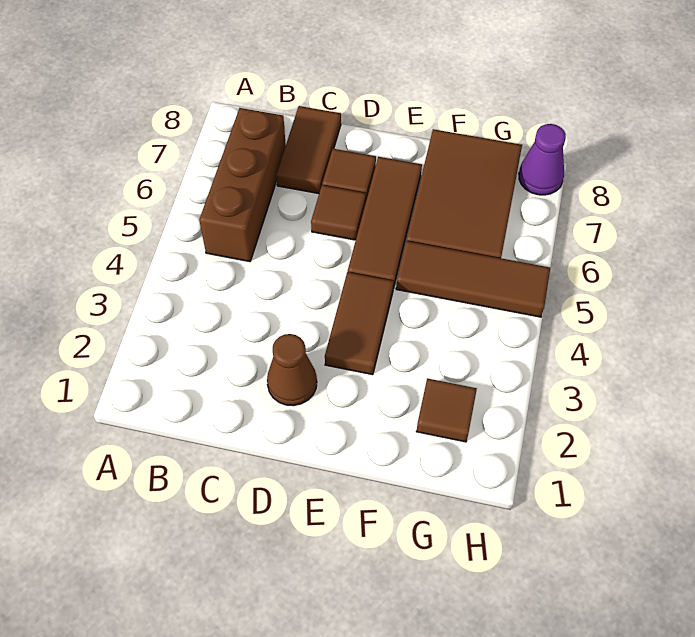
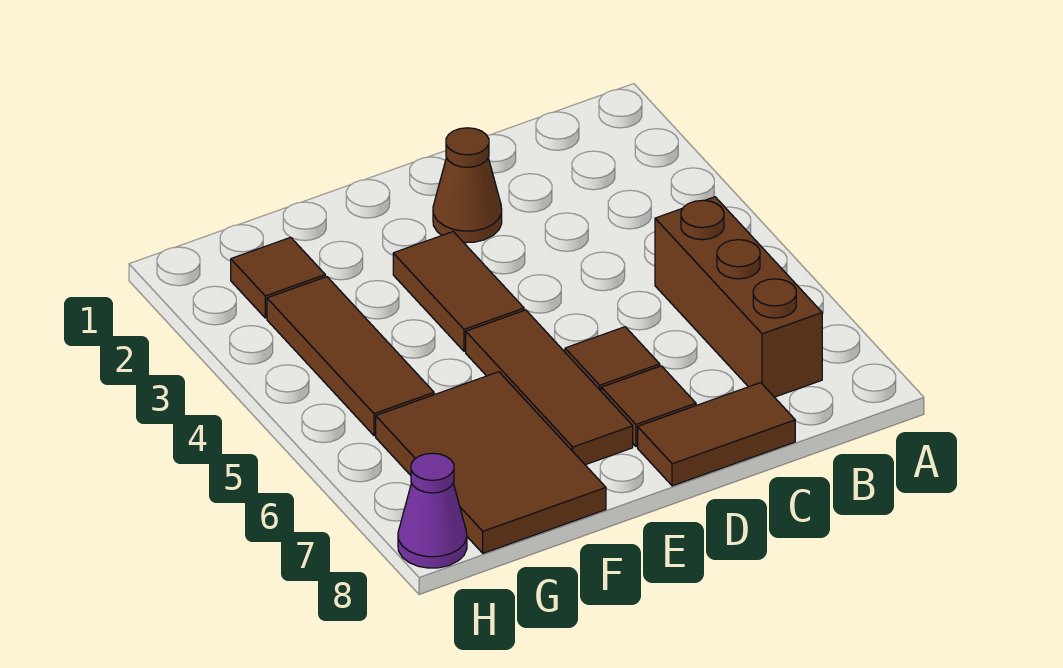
brown tile C7:C8 level 1 -> brown tile C8:D8 level 1
brown tile F5:H5 level 1 -> brown tile G3:G5 level 1

